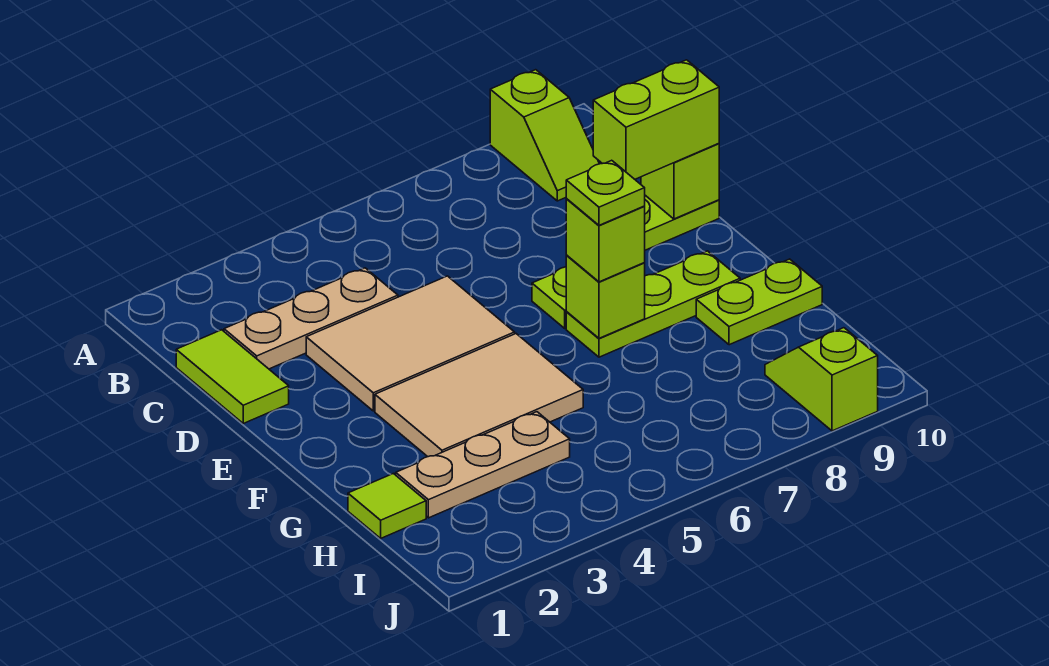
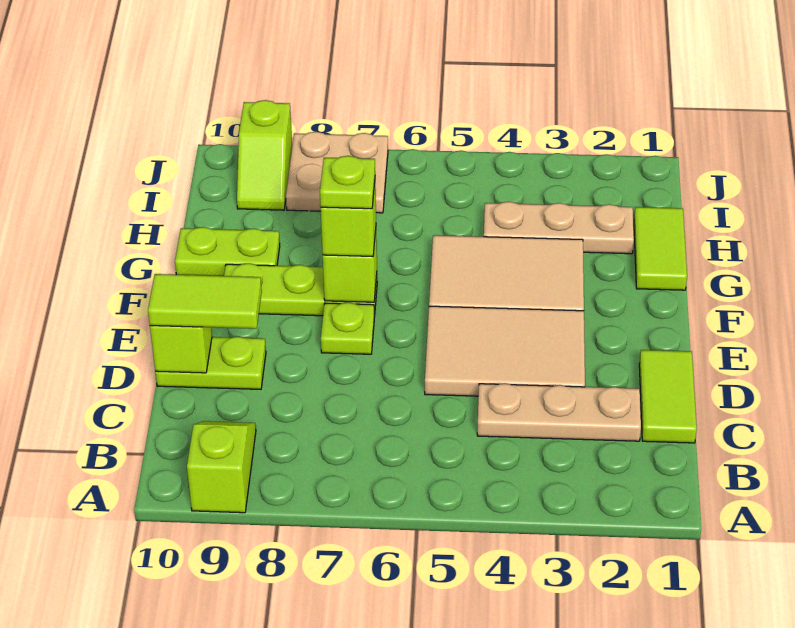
lime brick D9:D10 level 3 -> lime tile D9:D10 level 3
lime tile H1 level 1 -> lime tile G1:H1 level 1
none -> tan plate I7:J8 level 1

